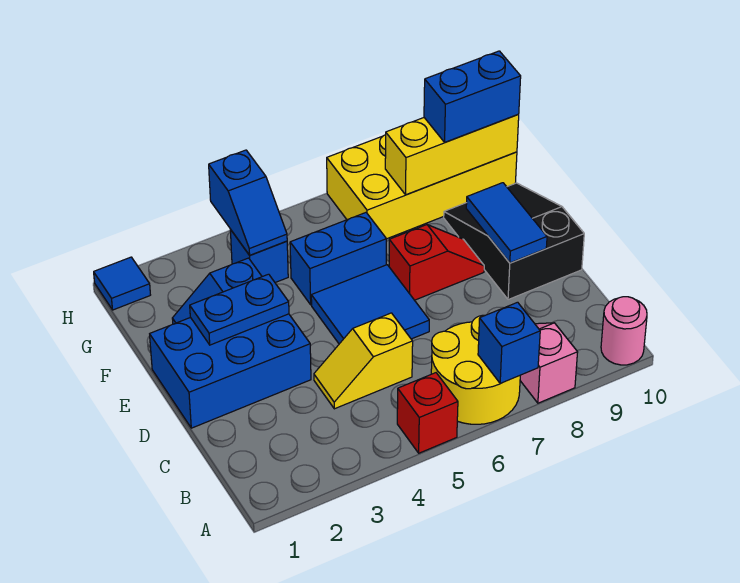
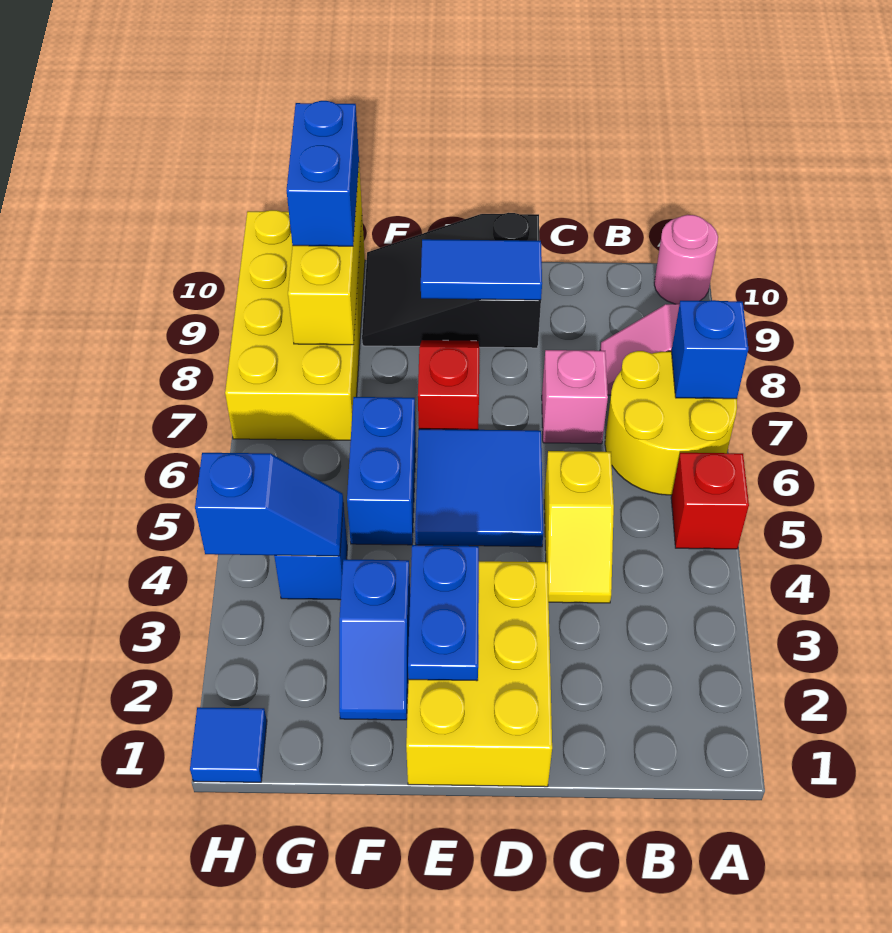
none -> pink brick C7 level 1
blue brick D1:E3 level 1 -> yellow brick D1:E3 level 1

